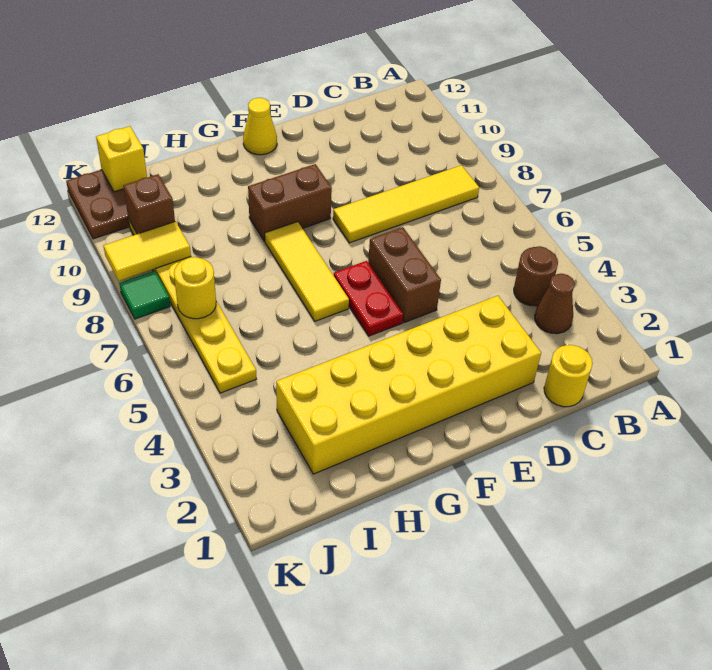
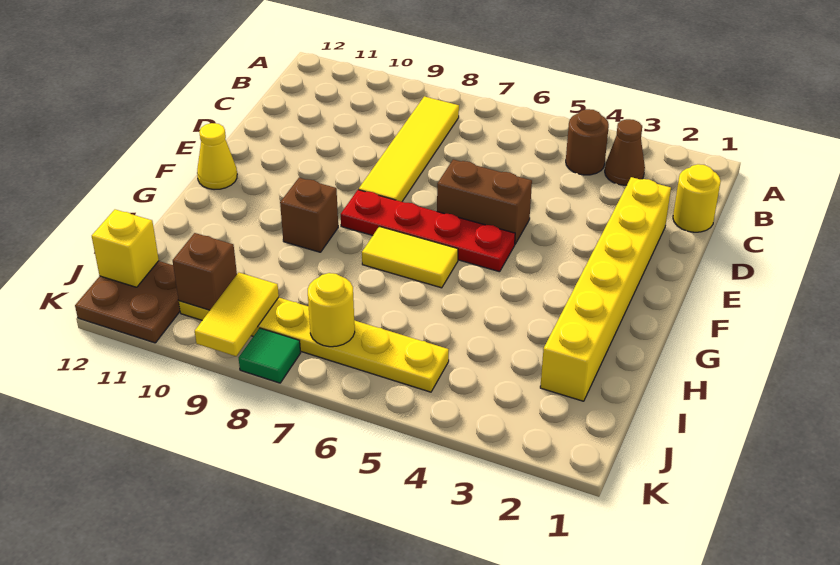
yellow brick D2:I3 level 1 -> yellow brick D2:I2 level 1
red plate F5:F6 level 1 -> red plate F5:F8 level 1
brown brick F9:G9 level 1 -> brown brick G9 level 1
yellow tile G6:G8 level 1 -> yellow tile G6:G7 level 1

